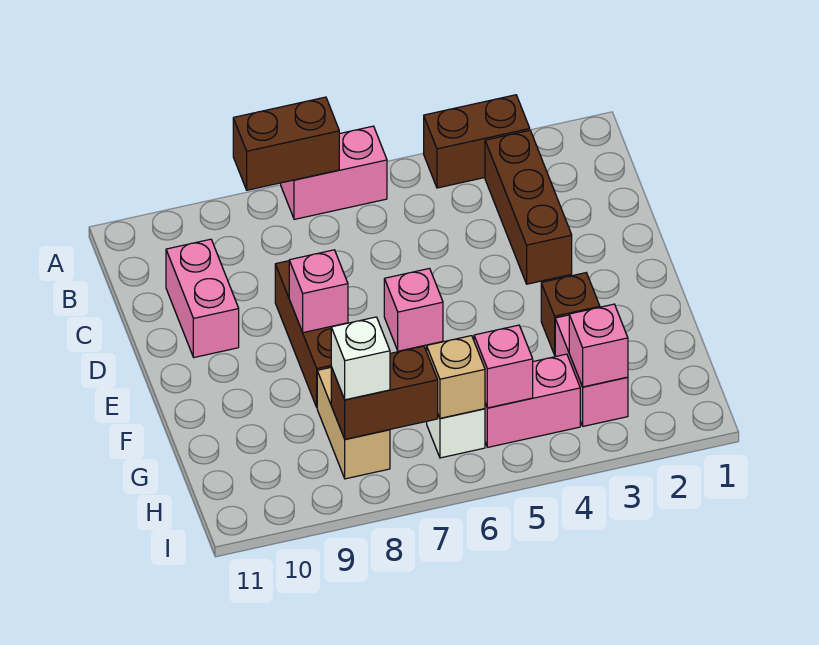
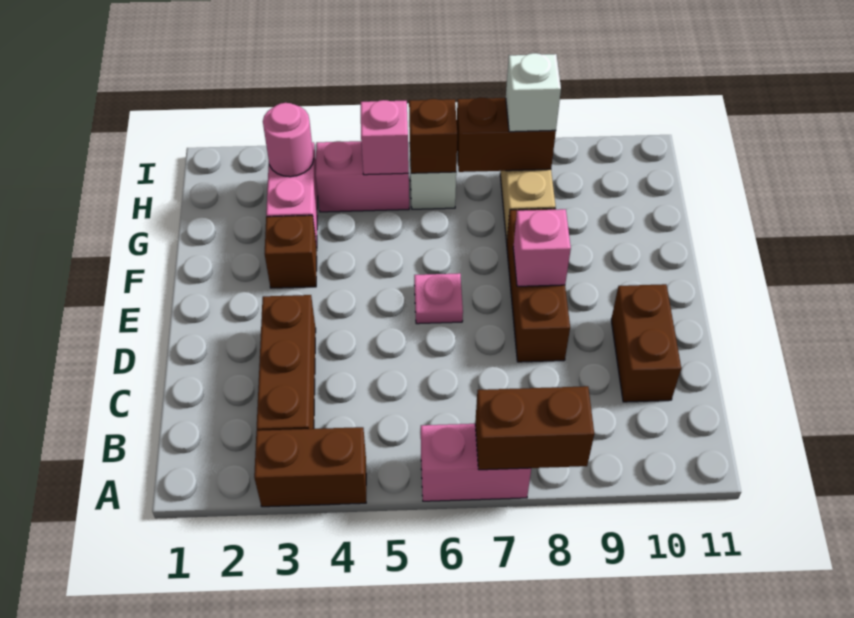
pink brick C10:D10 level 1 -> brown brick C10:D10 level 1
pink brick E6 level 1 -> pink plate E6 level 1
pink brick H3 level 2 -> pink round brick H3 level 2
tan brick H6 level 2 -> brown brick H6 level 2

